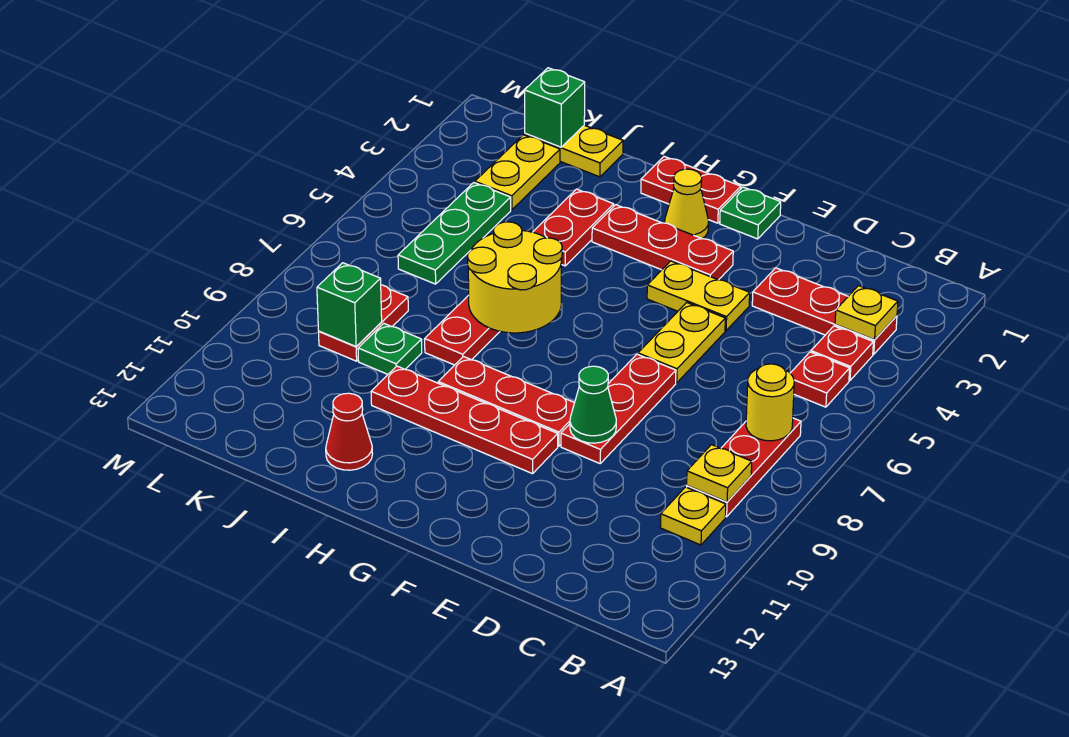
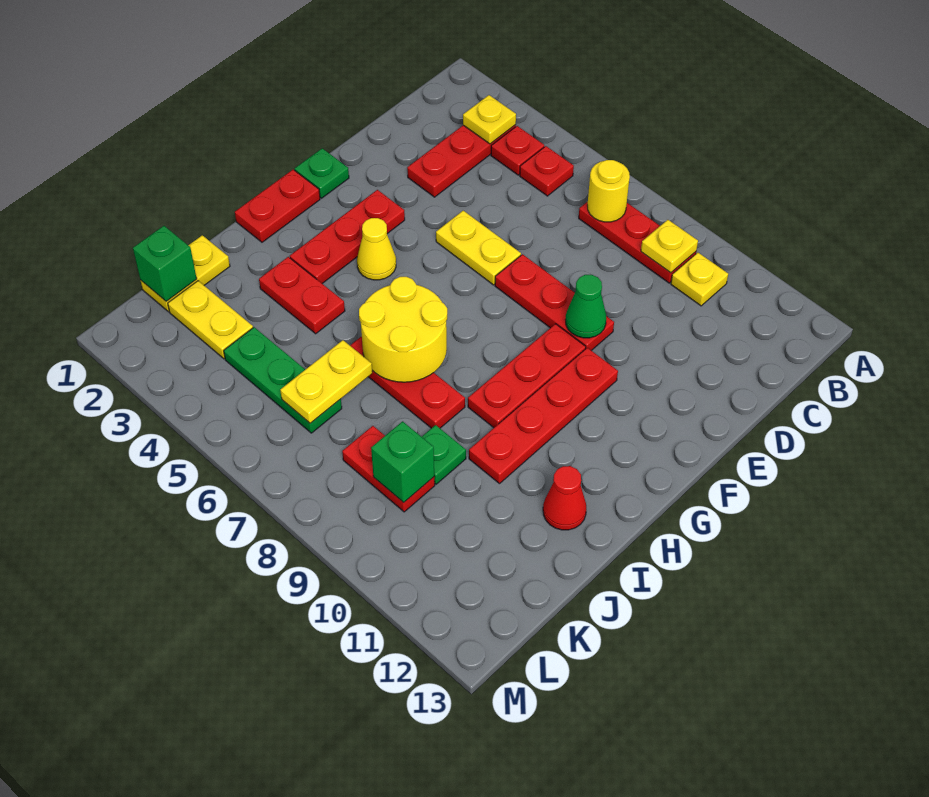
yellow plate E4:F4 level 1 -> yellow plate J6:K6 level 2
yellow cone G2 level 1 -> yellow cone G4 level 1

